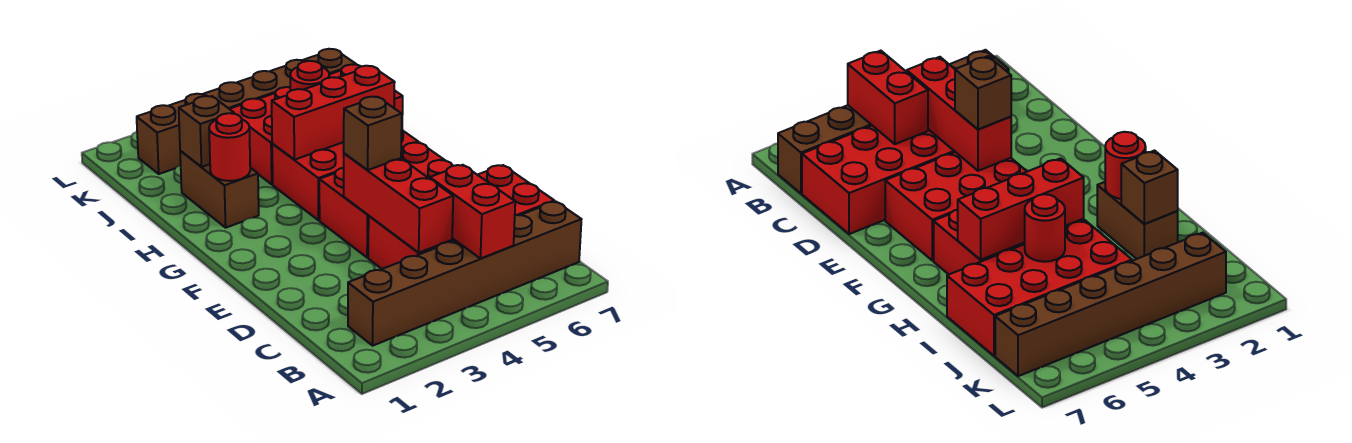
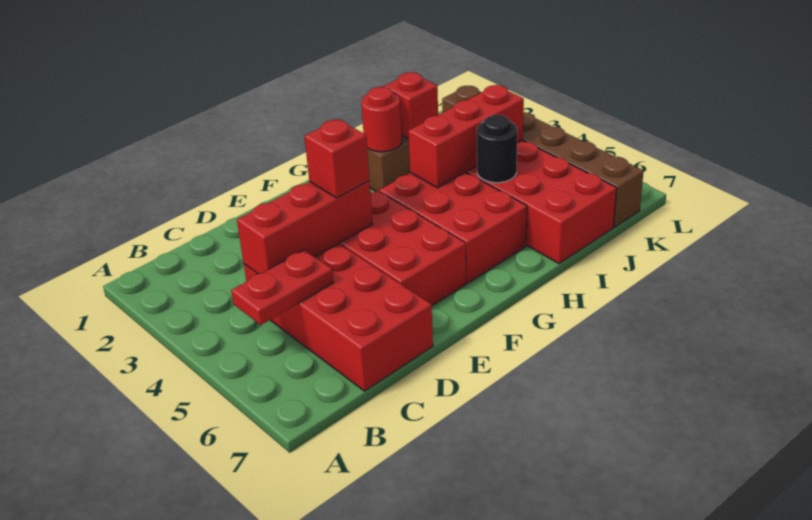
brown brick B2:B7 level 1 -> none
red brick B5:C5 level 2 -> red plate B5:C5 level 2
brown brick E4 level 3 -> red brick E4 level 3
red brick H4:H6 level 2 -> red brick H4:J4 level 2
brown brick I2 level 2 -> red brick I2 level 2
red round brick I5 level 2 -> black round brick I5 level 2

